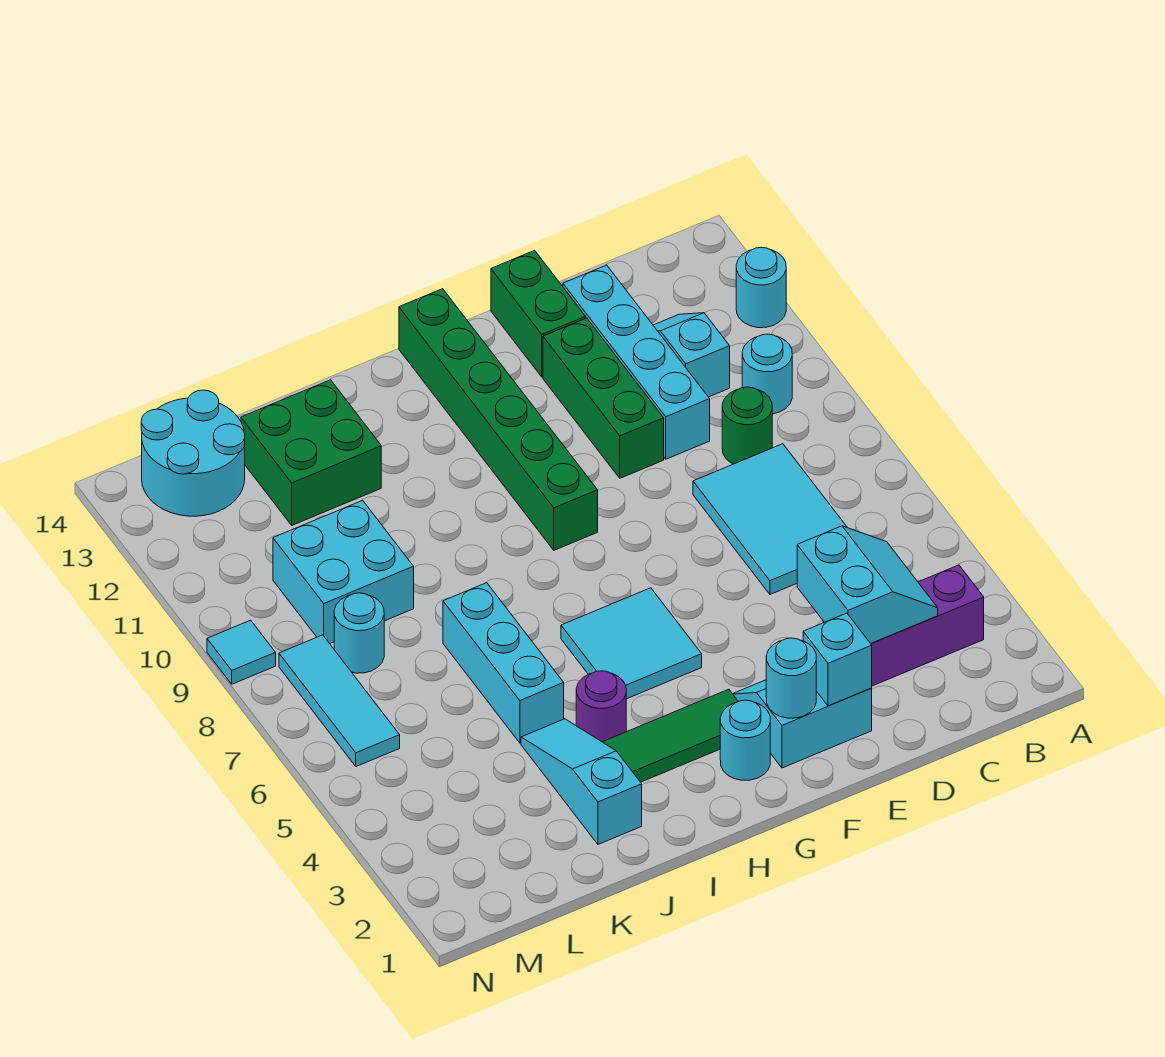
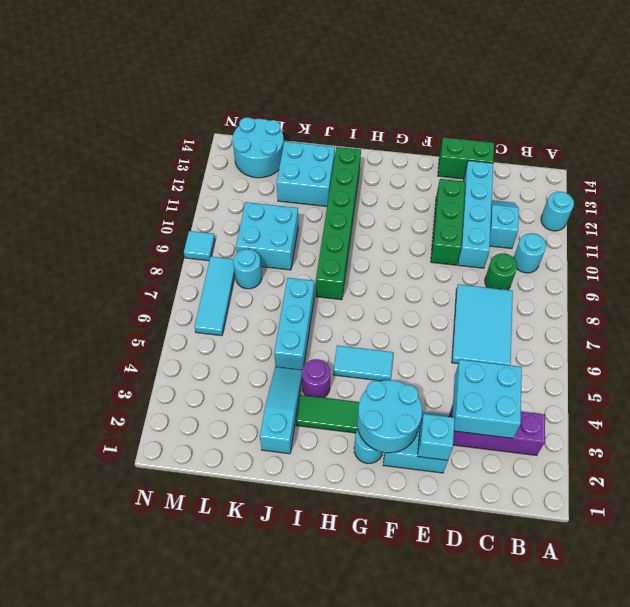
cyan slope C3:D4 level 2 top D -> cyan brick C3:D4 level 2
green brick E13:E14 level 1 -> green brick D14:E14 level 1
cyan round brick F2 level 2 -> cyan round brick F2:G3 level 2
cyan tile G5:H6 level 1 -> cyan tile G5:H5 level 1
green brick G9:G14 level 1 -> green brick I8:I13 level 1
green brick J12:K13 level 1 -> cyan brick J12:K13 level 1

